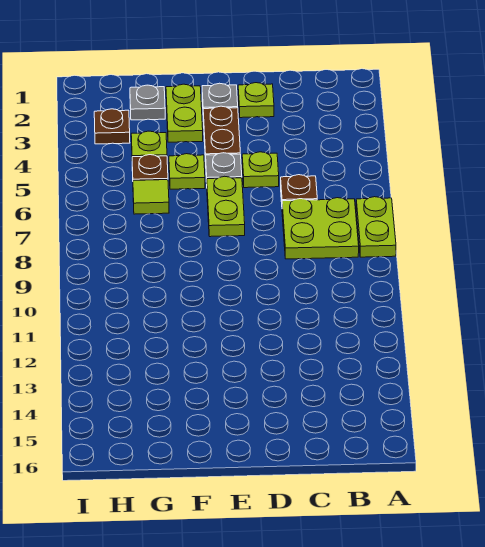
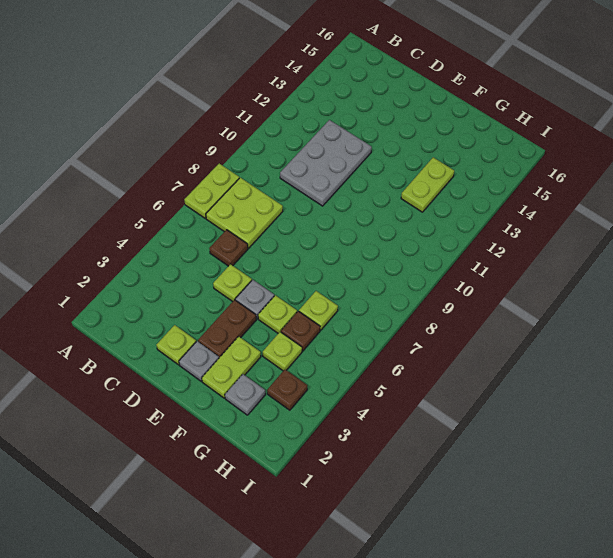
none -> grey plate C10:D12 level 1
lime plate E6:E7 level 1 -> lime plate G12:G13 level 1
lime tile G6 level 1 -> lime plate G6 level 1

